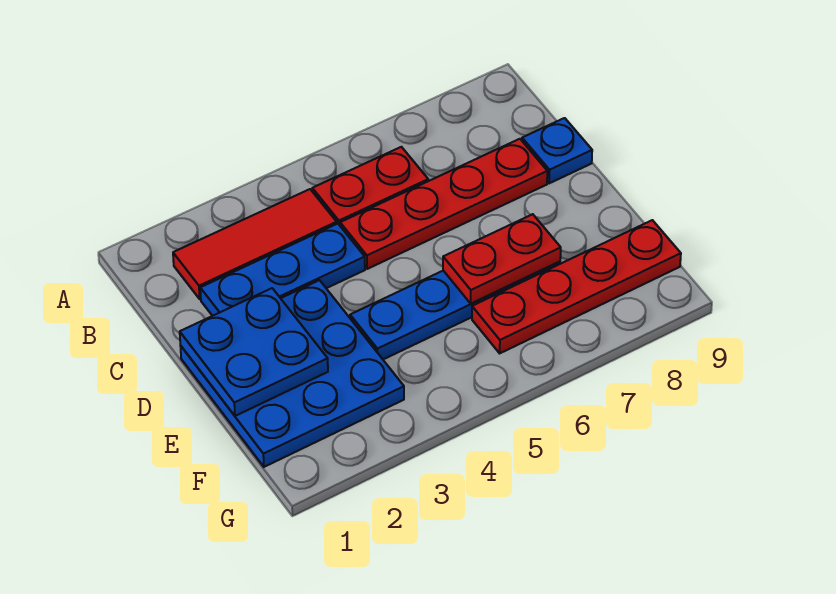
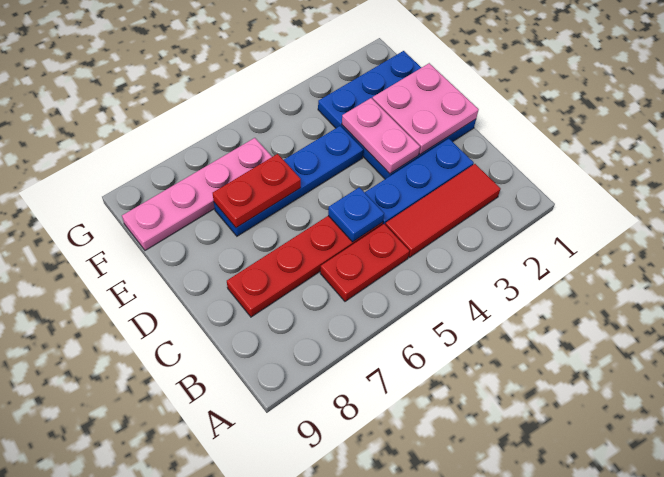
blue plate C9 level 1 -> blue plate C5 level 2
blue plate D1:E2 level 2 -> pink plate D1:E2 level 2
none -> pink plate D3:E3 level 2
red plate F6:F9 level 1 -> pink plate F6:F9 level 1

